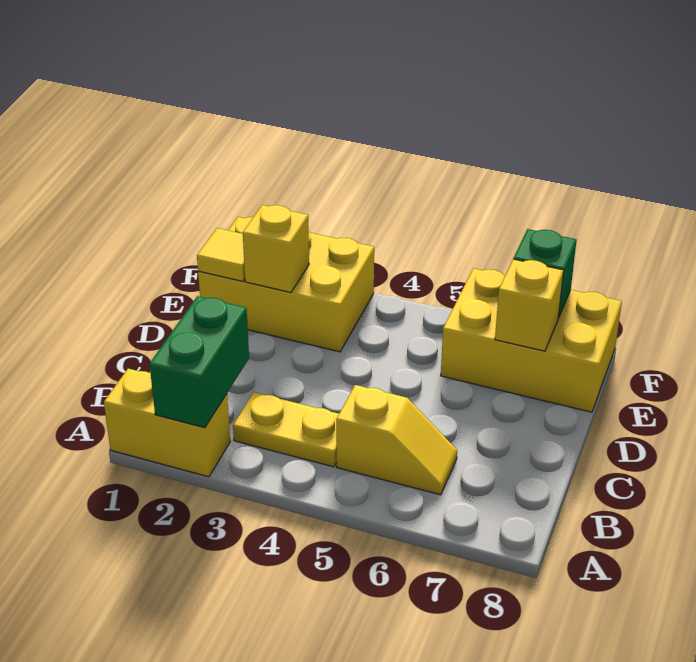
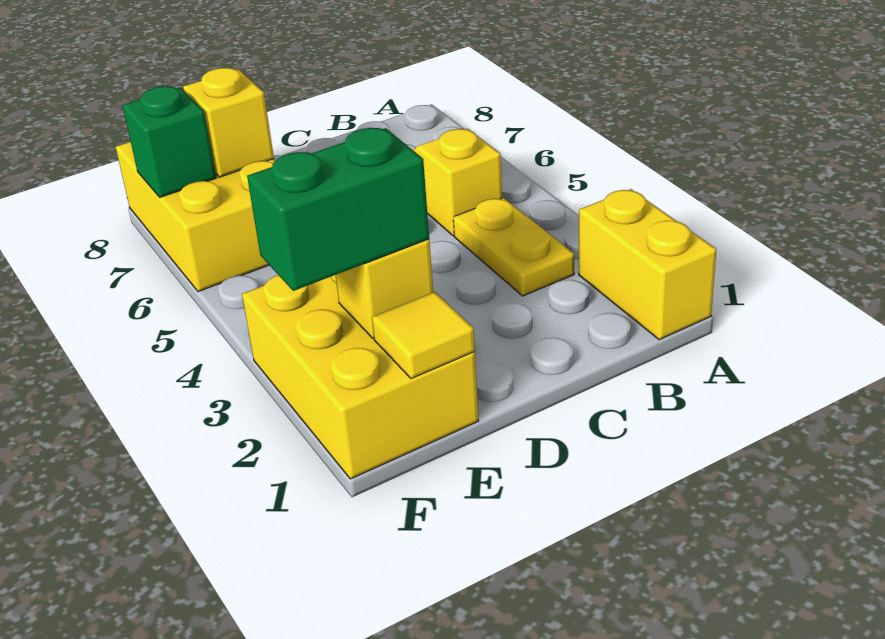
green brick A2:B2 level 2 -> green brick E2:F2 level 3

